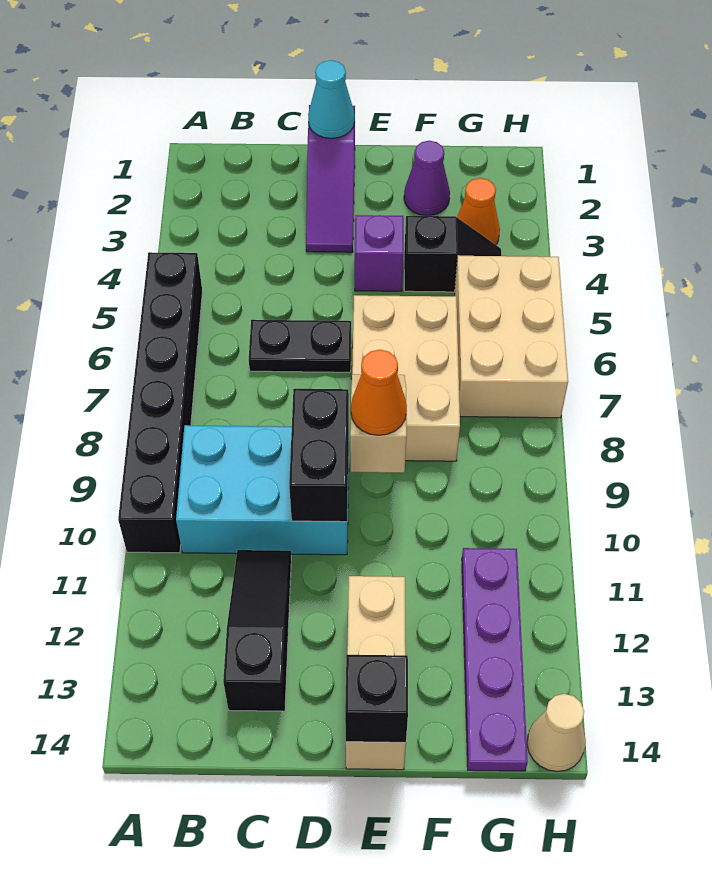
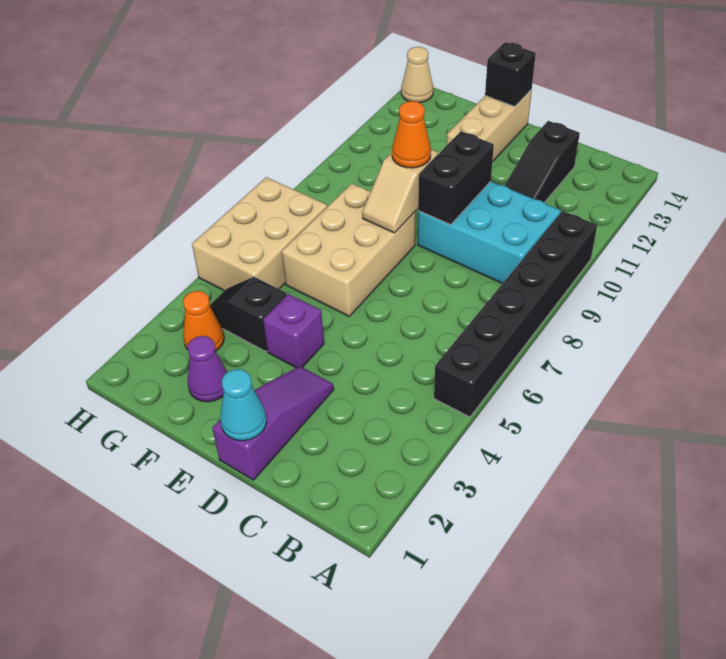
black plate C6:D6 level 1 -> none
purple plate G11:G14 level 1 -> none

